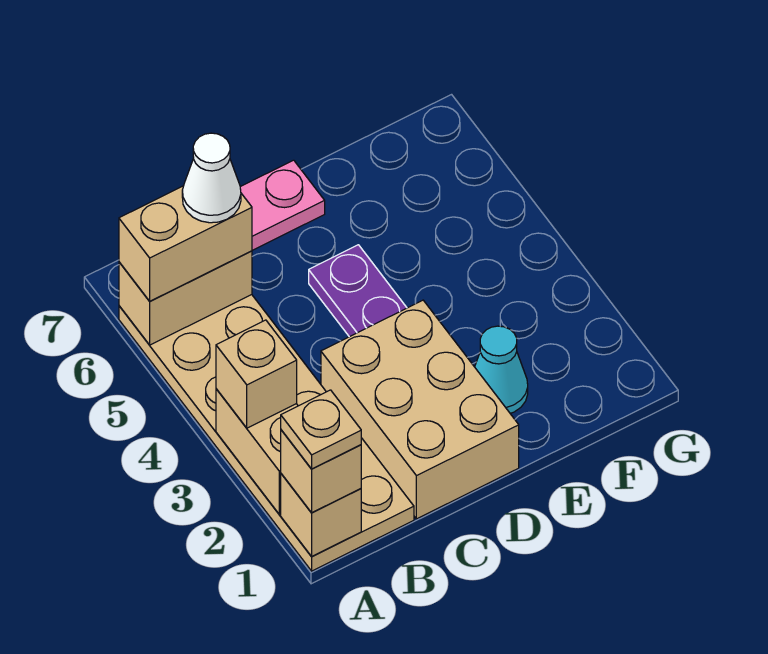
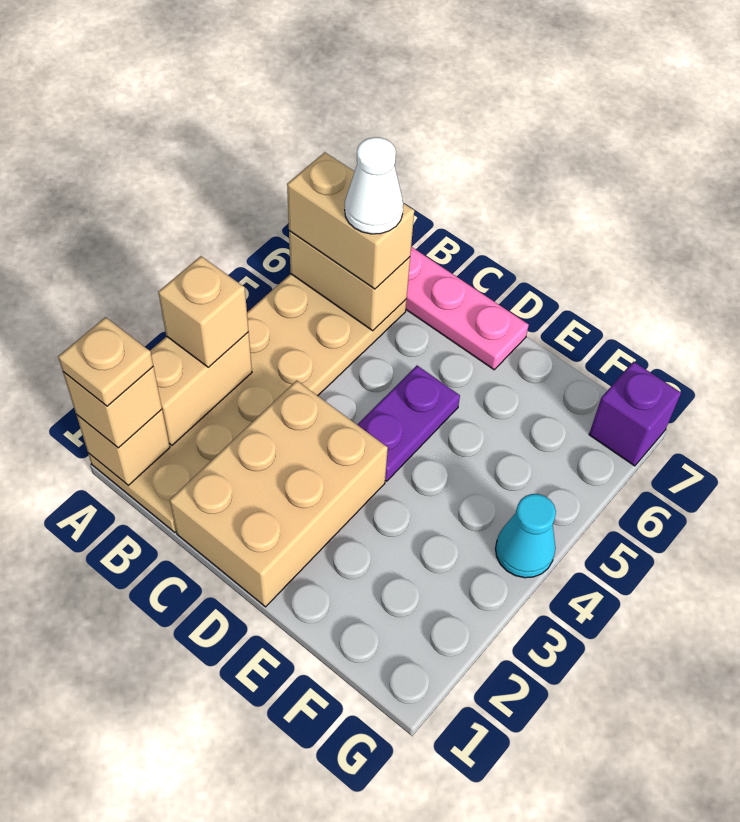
cyan cone E2 level 1 -> cyan cone G4 level 1
none -> purple brick G7 level 1

